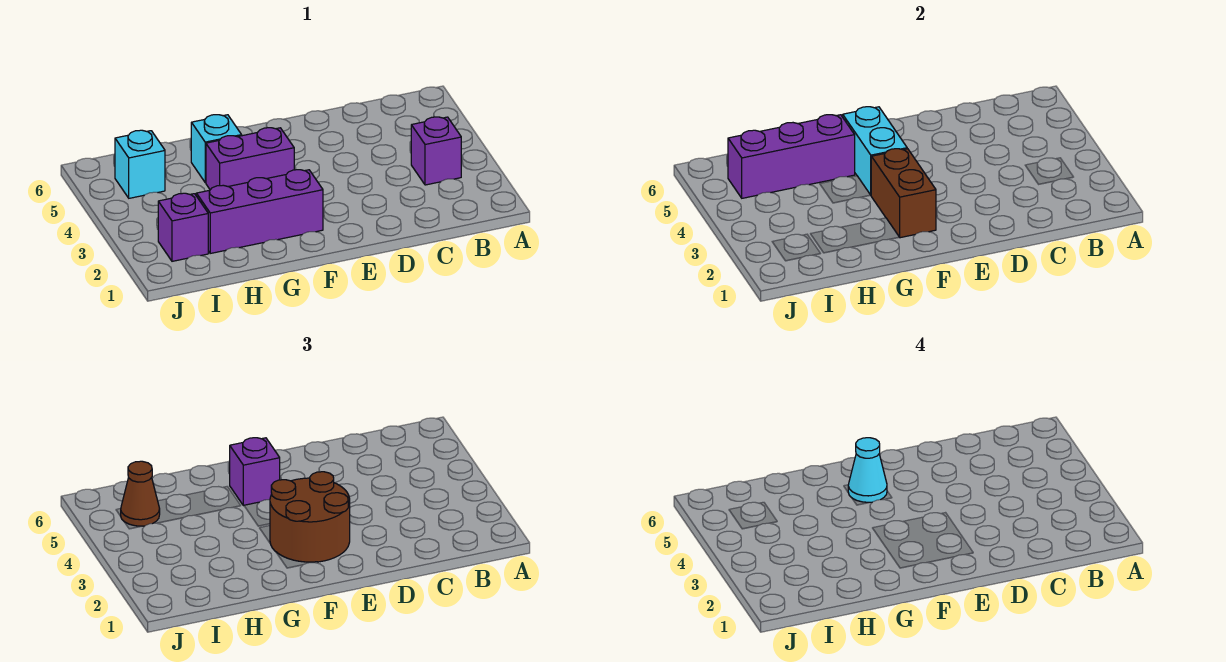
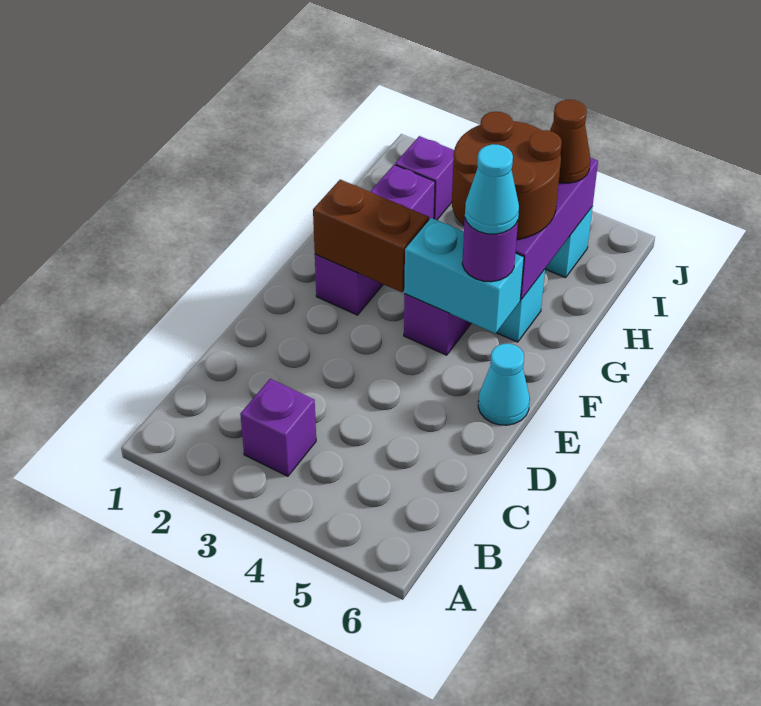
brown round brick E2:F3 level 3 -> brown round brick G4:H5 level 3
none -> cyan cone E6 level 1
purple brick F5 level 3 -> purple round brick F5 level 3

